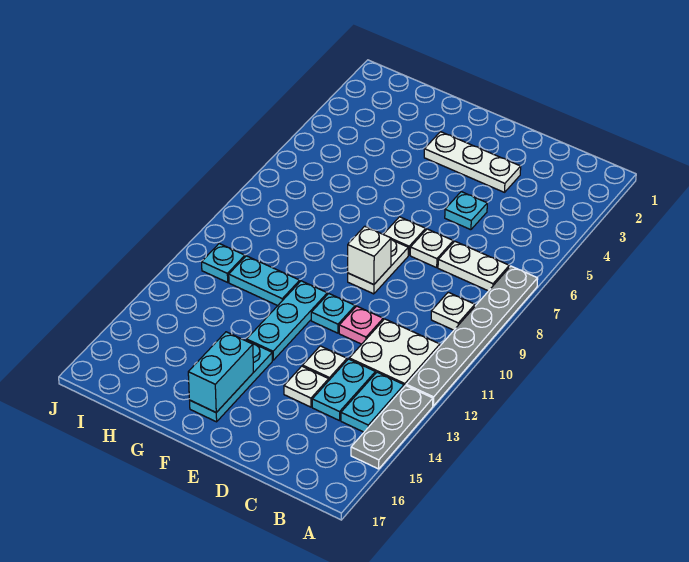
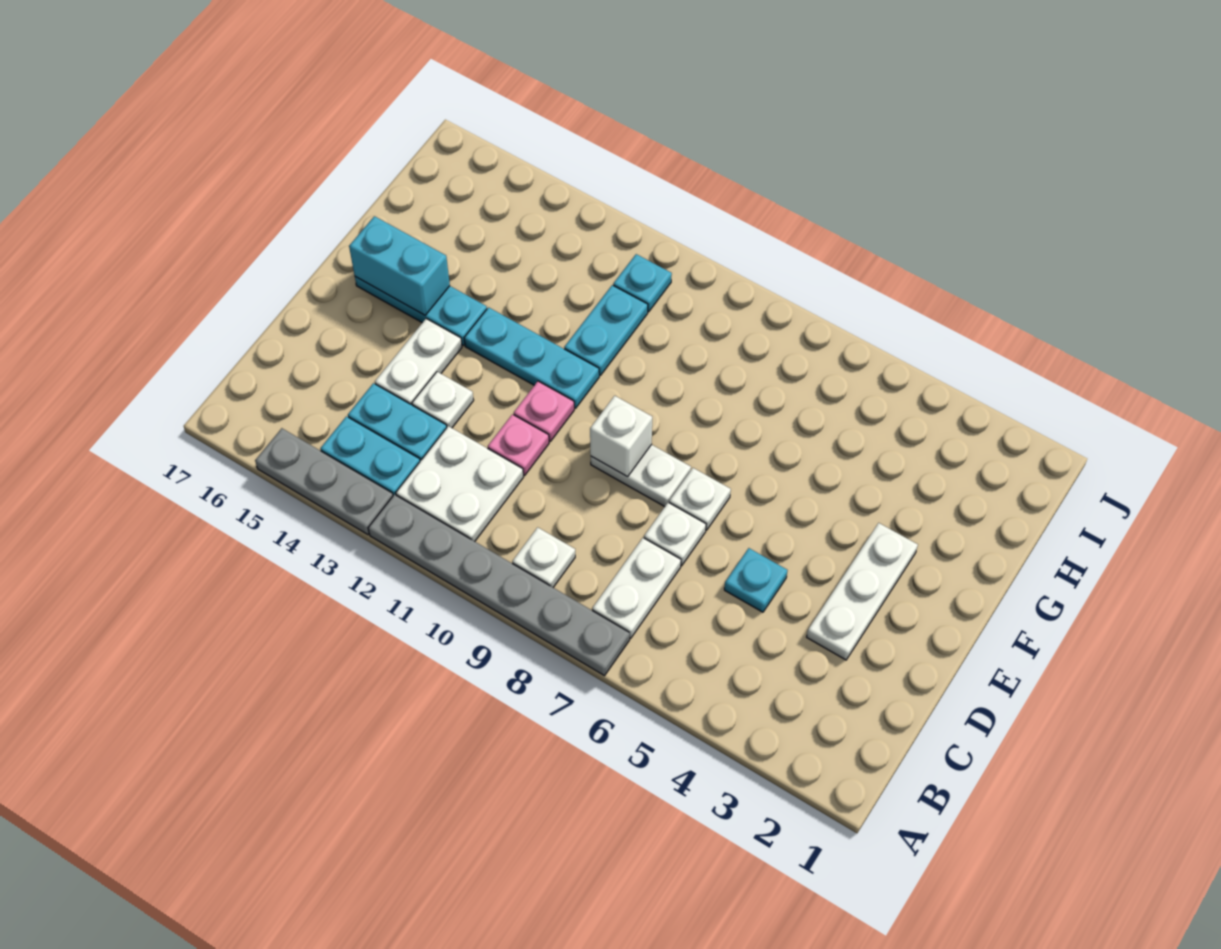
white plate D14 level 1 -> white plate D14:E14 level 1
cyan plate E11 level 1 -> pink plate E11 level 1

